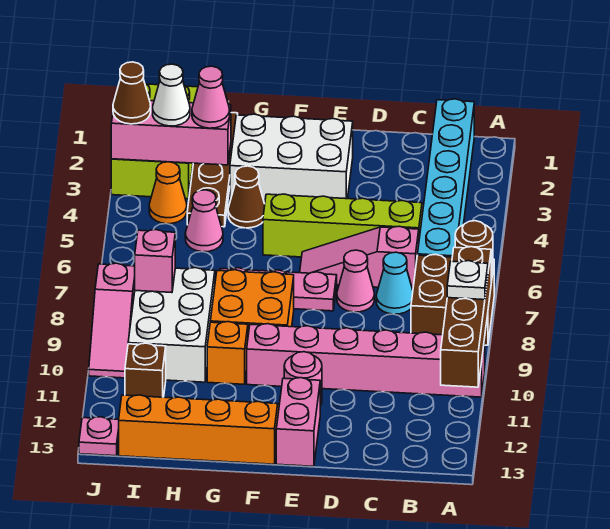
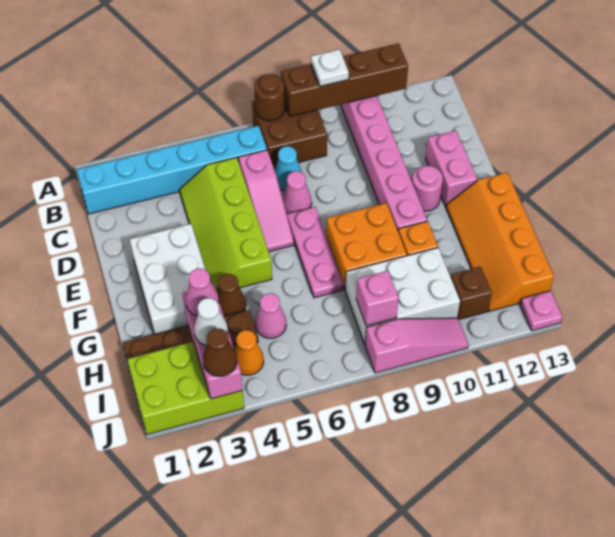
pink brick E12:E13 level 1 -> pink brick D12:E12 level 1

